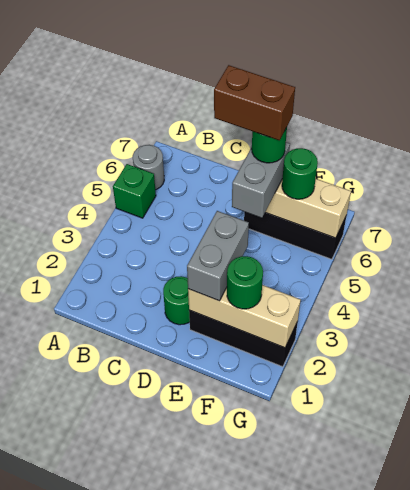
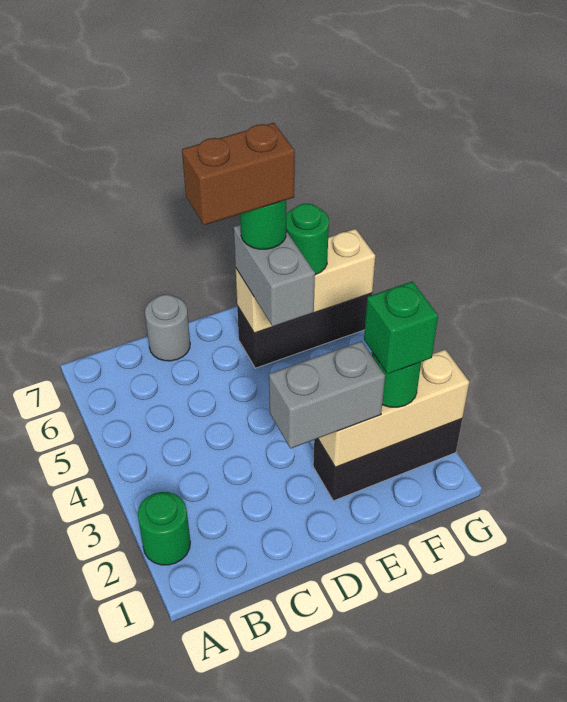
green brick A5 level 1 -> green brick F2 level 4
grey round brick A6 level 1 -> grey round brick C7 level 1
green round brick D2 level 1 -> green round brick A2 level 1
grey brick E2:E3 level 3 -> grey brick D2:E2 level 3

